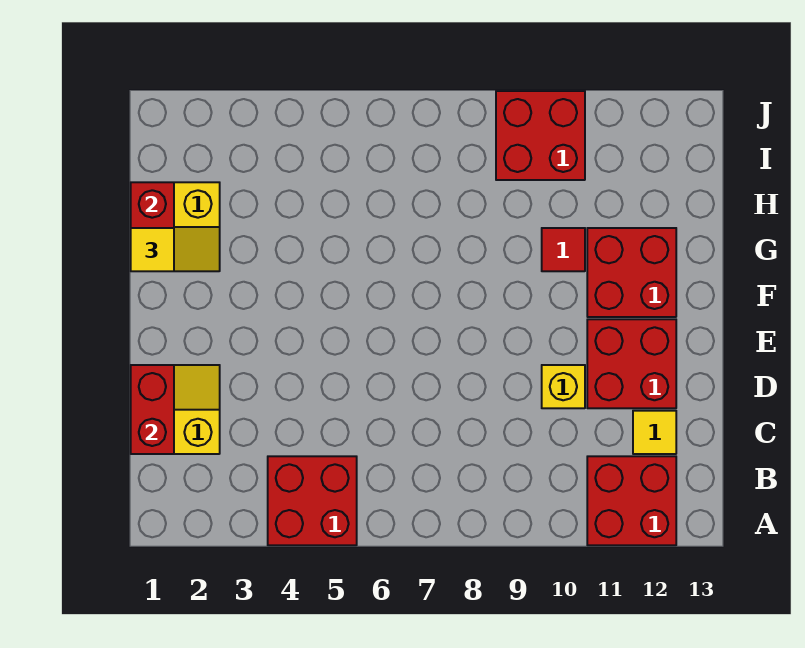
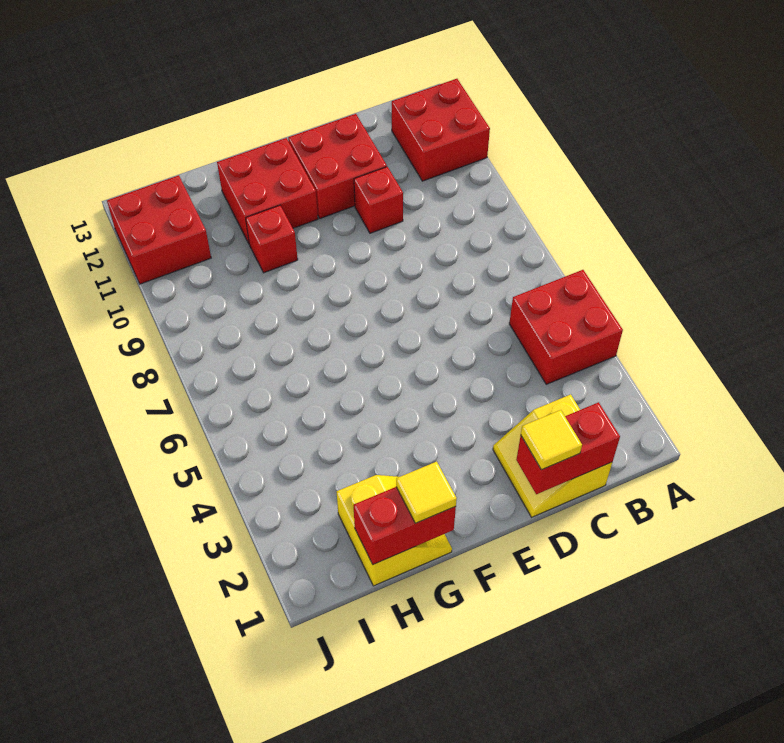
yellow tile C12 level 1 -> yellow tile D1 level 3
yellow brick D10 level 1 -> red brick D10 level 1
red tile G10 level 1 -> red brick G10 level 1
red brick I9:J10 level 1 -> red brick I11:J12 level 1

